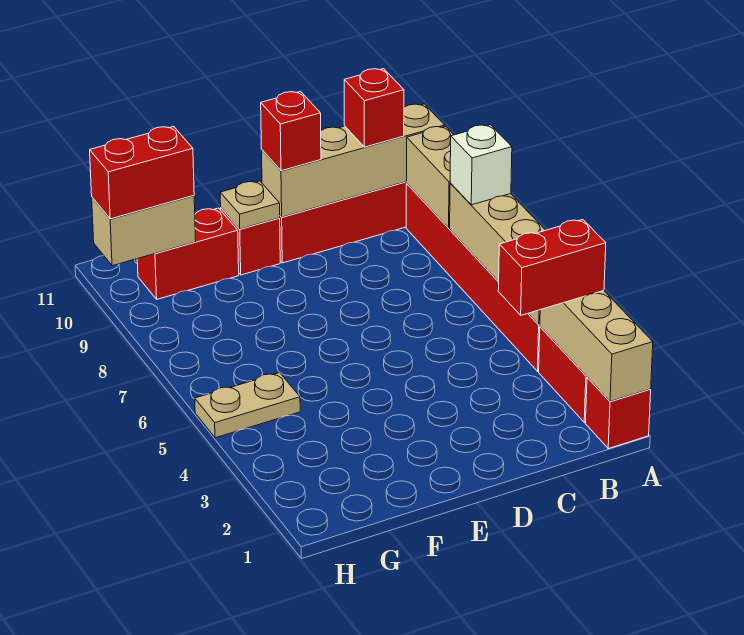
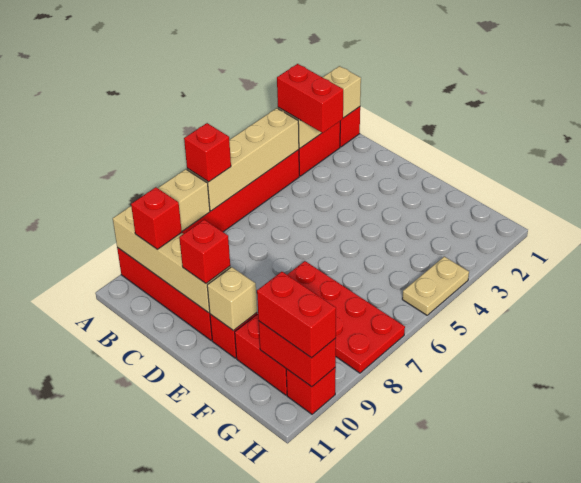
white brick A7 level 3 -> red brick A7 level 3
none -> red plate E7:H8 level 1
tan plate E10 level 2 -> tan brick E10 level 2
tan plate G5:H5 level 1 -> tan plate H4:H5 level 1
tan brick G10:H10 level 2 -> red brick G10:H10 level 2
none -> red brick H10 level 1

